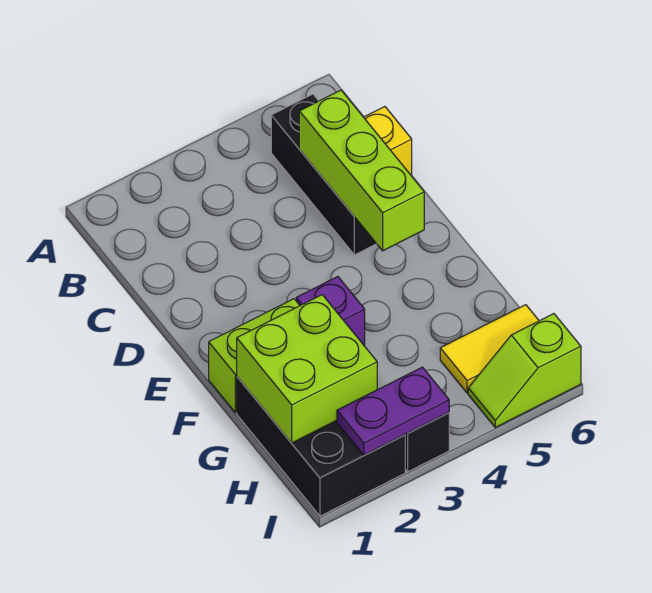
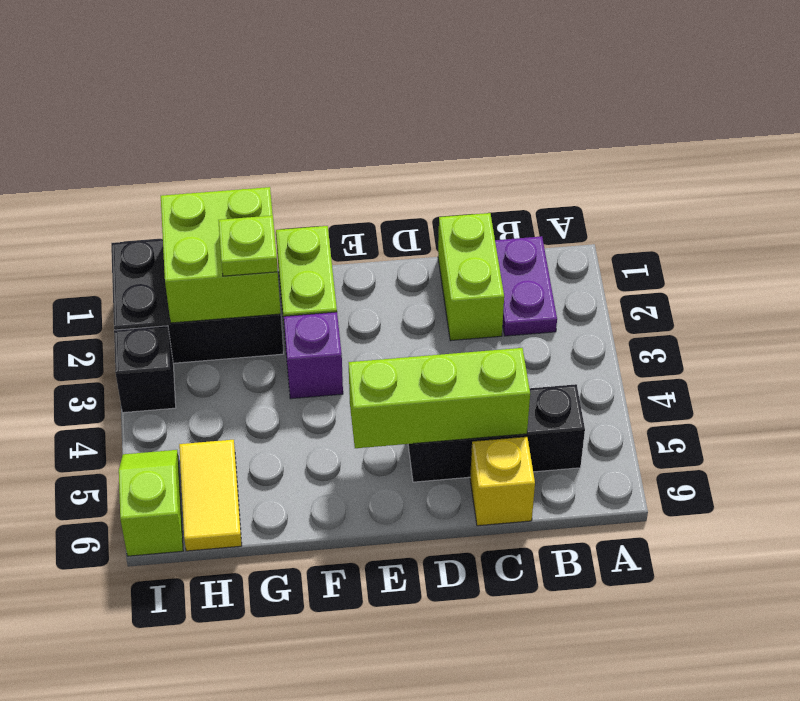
none -> lime brick C1:C2 level 1
none -> lime plate G2 level 3
purple plate I2:I3 level 2 -> purple plate B1:B2 level 1

